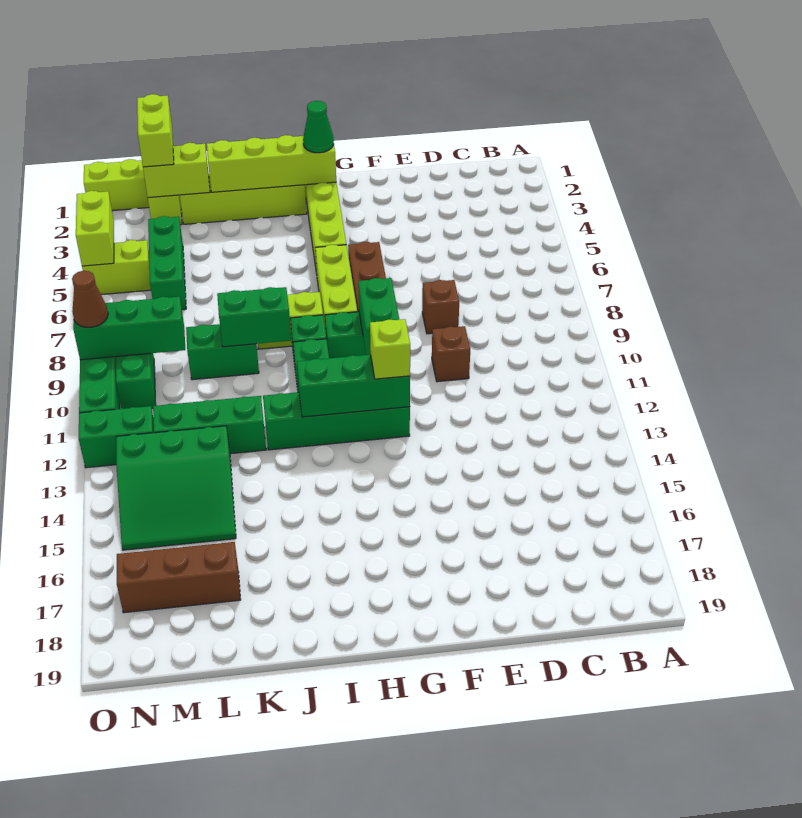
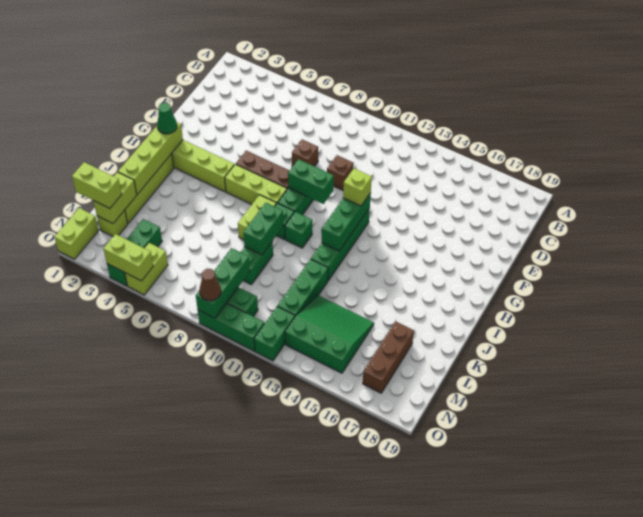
green slope L13:N15 level 1 top 13 -> green slope L13:N15 level 1 top N
green brick M4:M6 level 1 -> green brick M4:O4 level 1

